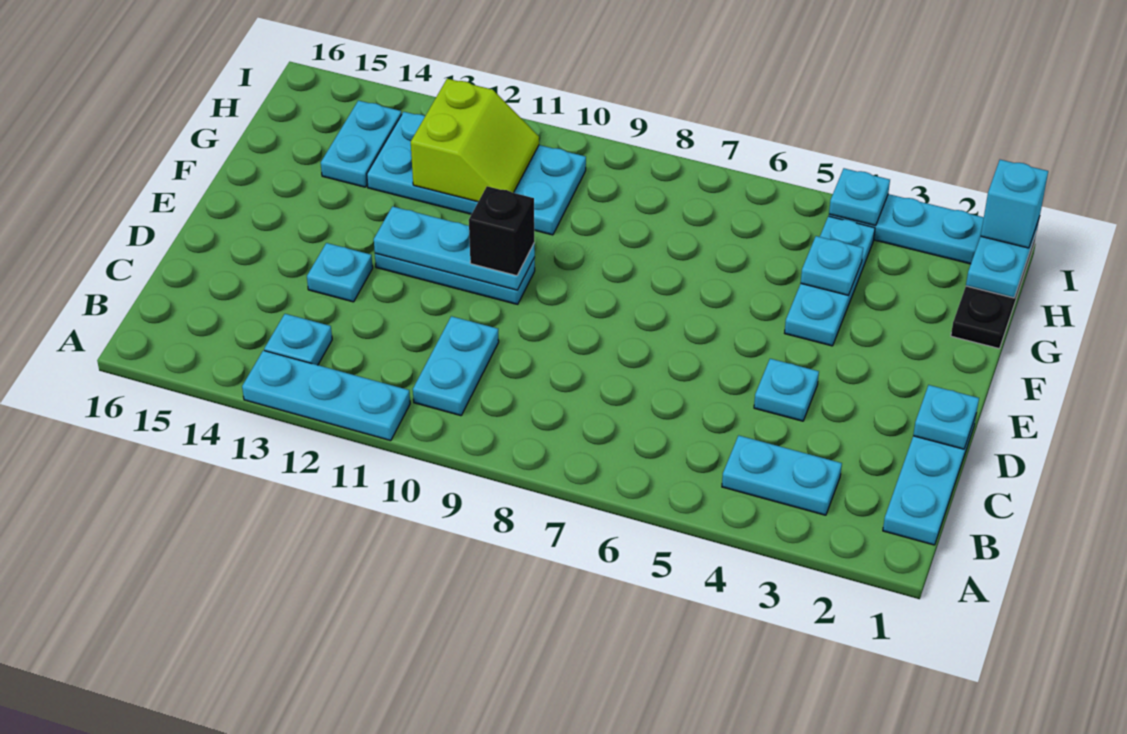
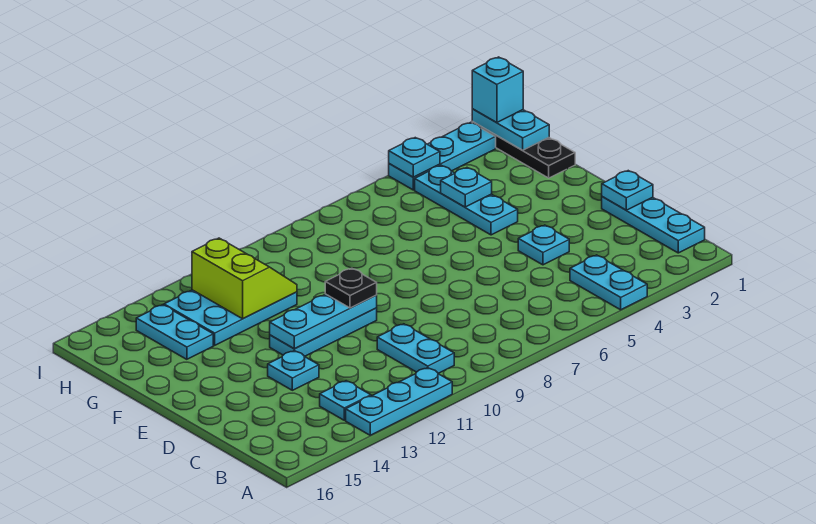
cyan plate B3:B4 level 1 -> cyan plate A4:B4 level 1
black brick E10 level 3 -> black plate E10 level 3
cyan plate G10:H13 level 1 -> cyan plate G11:H13 level 1

